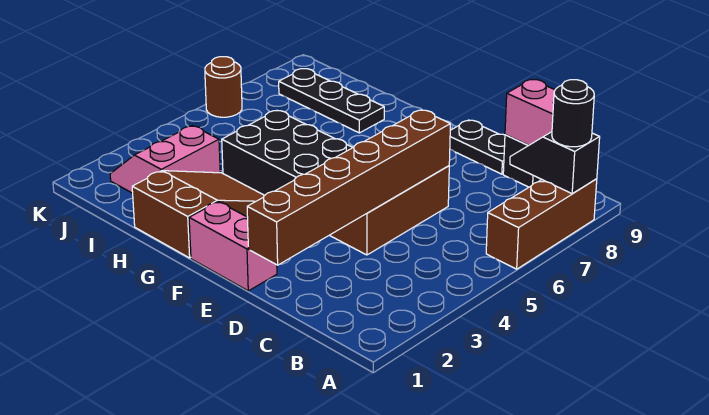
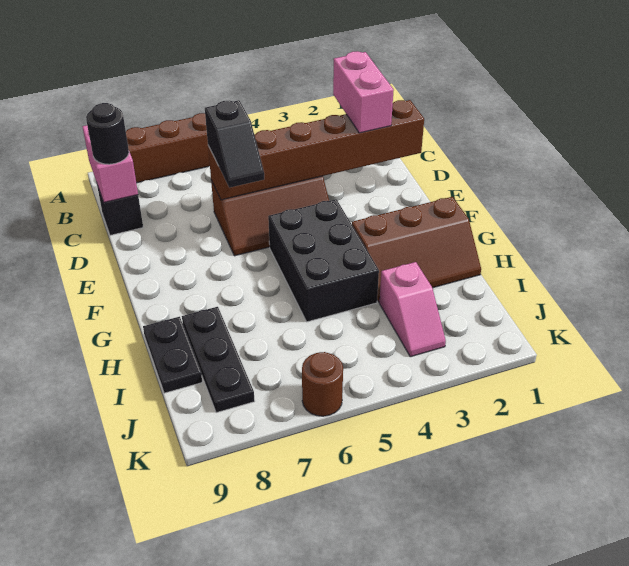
black slope A8:B8 level 2 top A -> black slope D6:E6 level 3 top D
black round brick A8 level 3 -> black round brick C9 level 3
black plate D9:E9 level 1 -> black plate H9:I9 level 1
pink brick E1:F1 level 1 -> pink brick C2:D2 level 3
brown slope G1:H3 level 1 top 1 -> brown slope G1:H3 level 1 top G
pink slope I2:J3 level 1 top I -> pink slope I3:J3 level 1 top I

